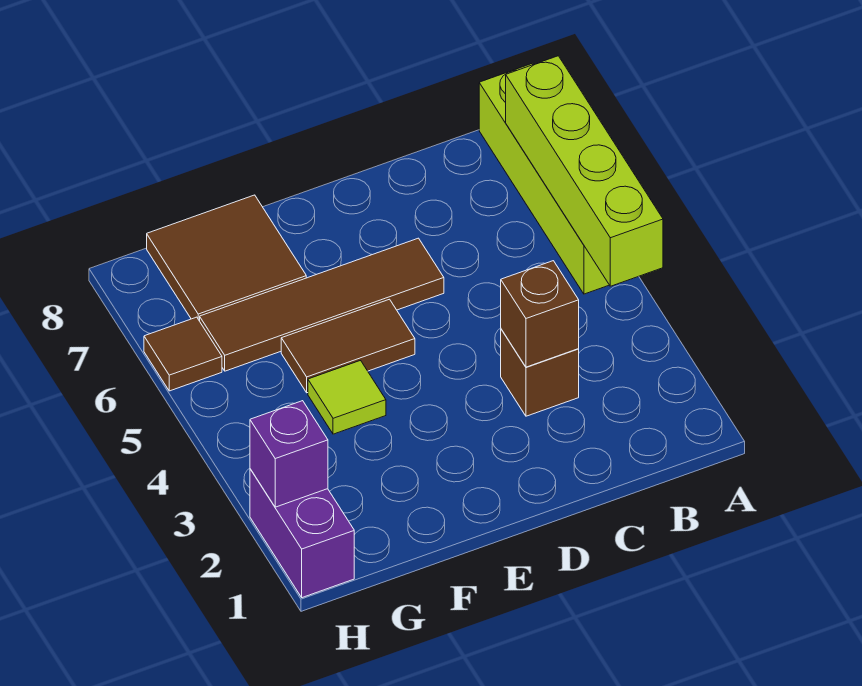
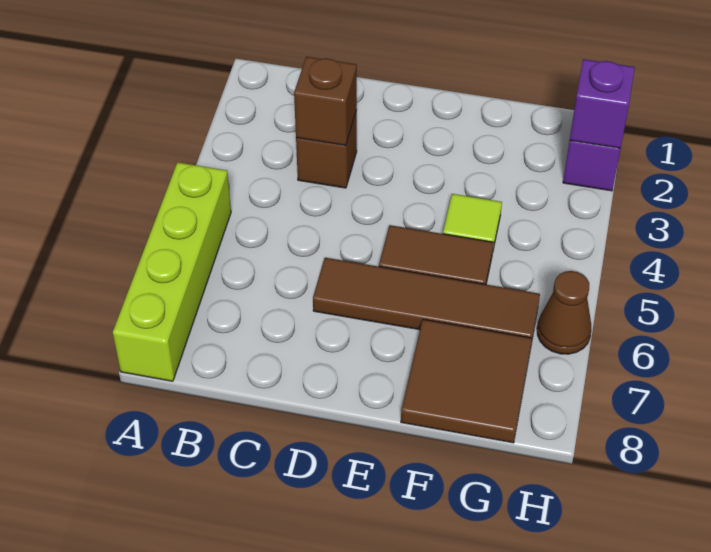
lime brick A4:A7 level 2 -> none
brown tile H6 level 1 -> brown cone H6 level 1

